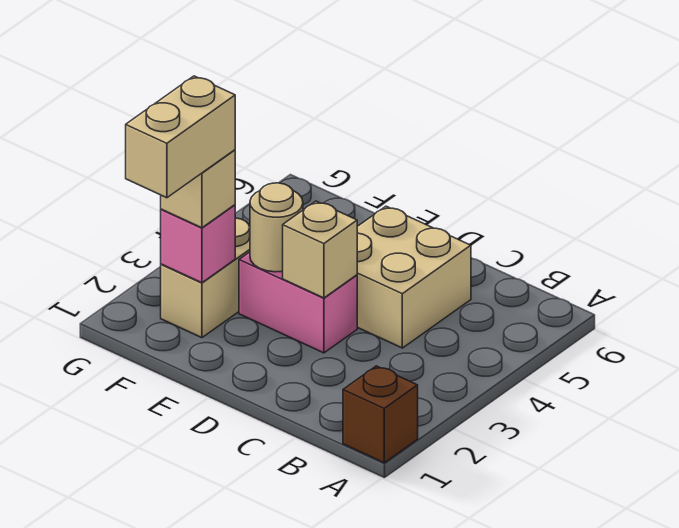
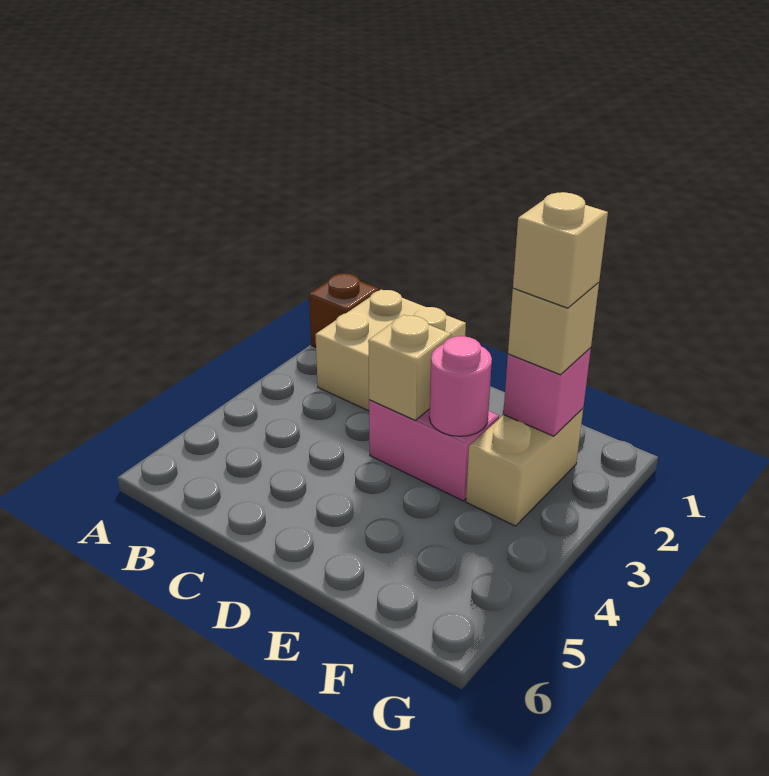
tan brick C4:D5 level 1 -> tan brick B1:C2 level 1
tan round brick E3 level 2 -> pink round brick E3 level 2
tan brick F1:F2 level 4 -> tan brick F2 level 4

